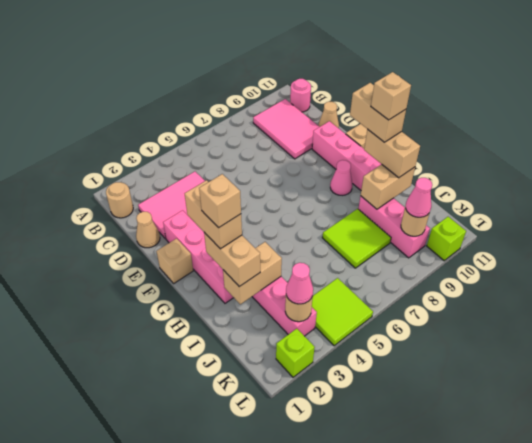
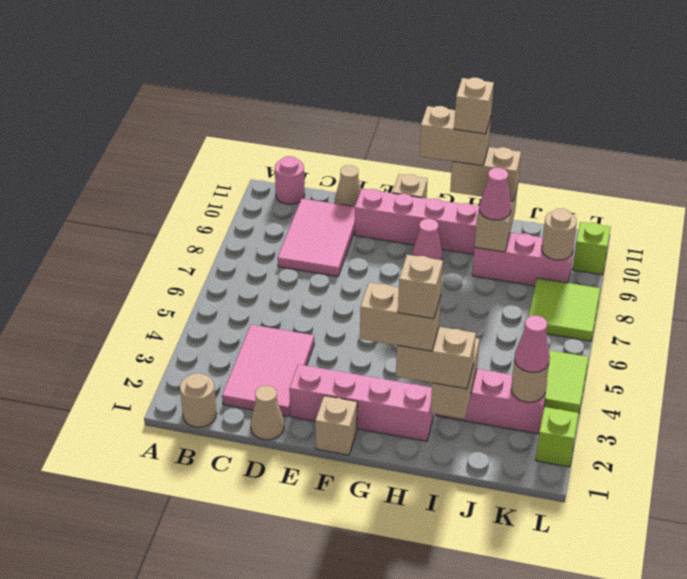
pink tile B9:D10 level 1 -> pink tile C8:D10 level 1
lime tile I7:J8 level 1 -> lime tile K7:L8 level 1
pink cone K9 level 3 -> pink cone I9 level 3

